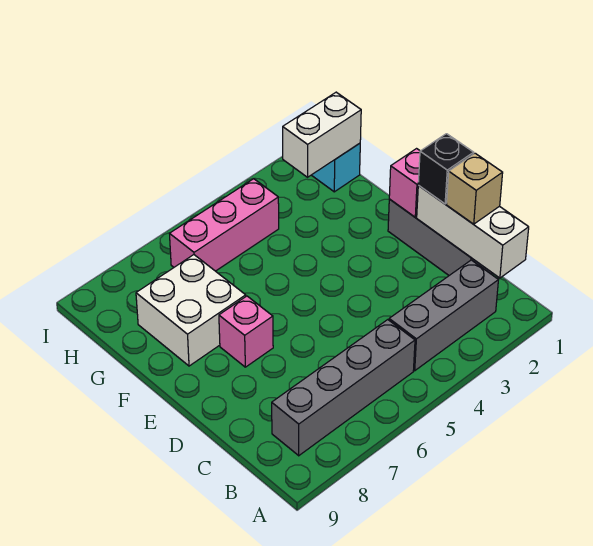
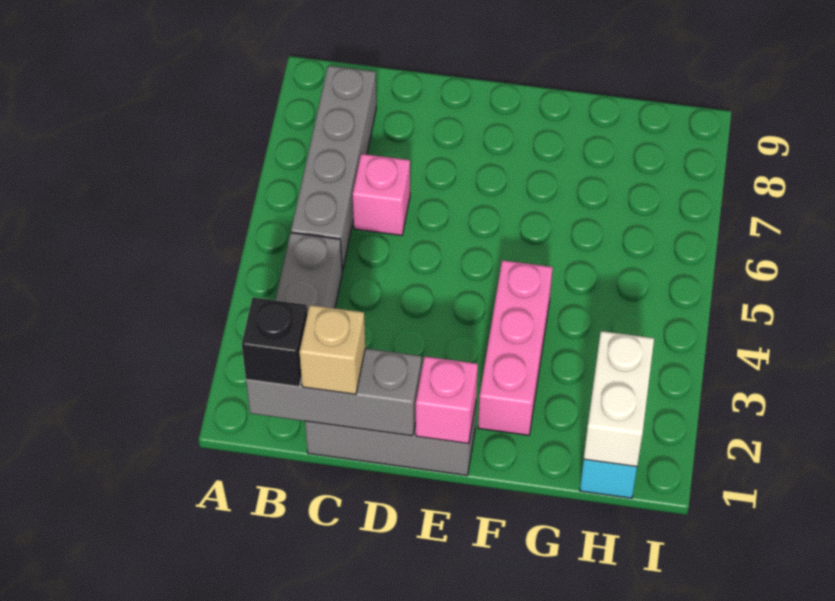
white brick B1:D1 level 2 -> grey brick B1:D1 level 2
black brick D1 level 3 -> black brick B1 level 3
pink brick E7 level 1 -> pink brick C6 level 1
white brick F7:G8 level 1 -> none
pink brick H4:H6 level 1 -> pink brick F2:F4 level 1

